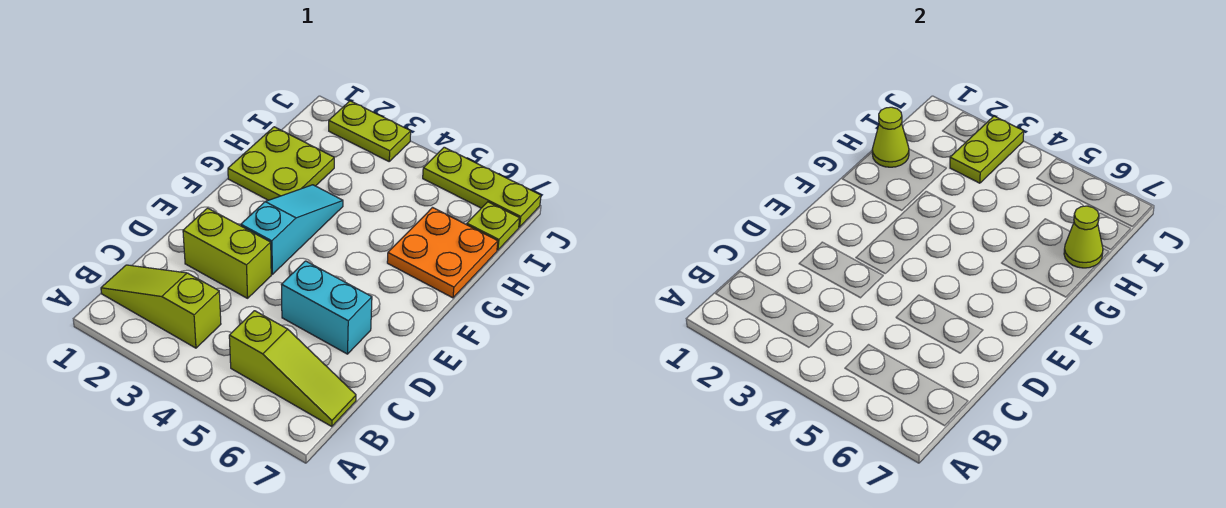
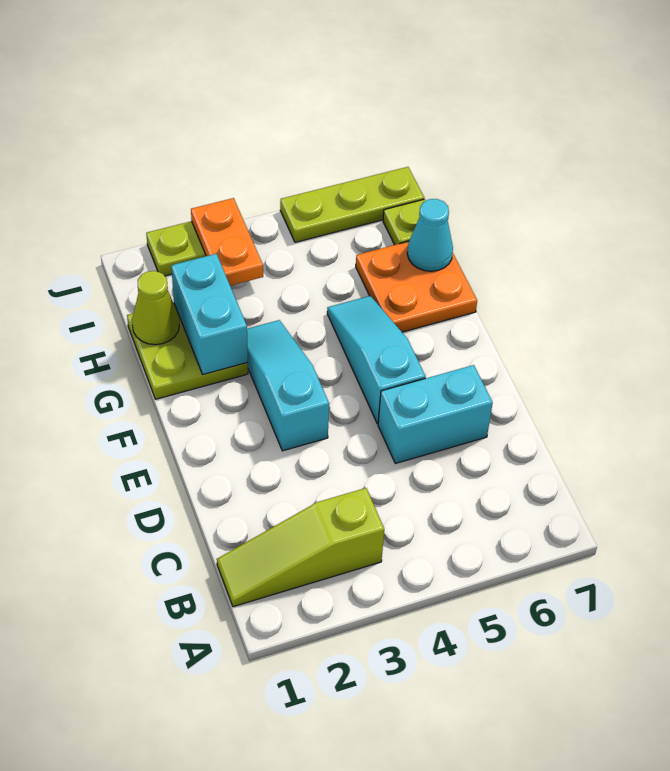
lime slope B5:B7 level 1 top 5 -> none
lime brick D2:D3 level 1 -> none
none -> cyan slope E5:G5 level 1 top E
none -> cyan brick G2:H2 level 2
lime cone H7 level 2 -> cyan cone H7 level 2
lime plate I3:J3 level 2 -> orange plate I3:J3 level 2

